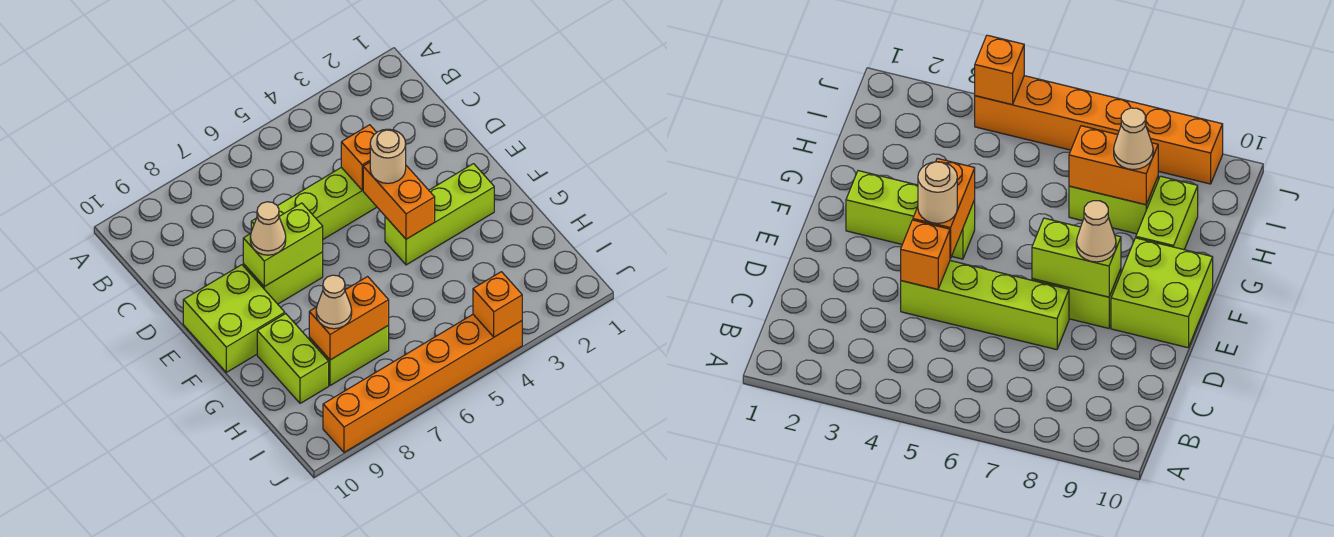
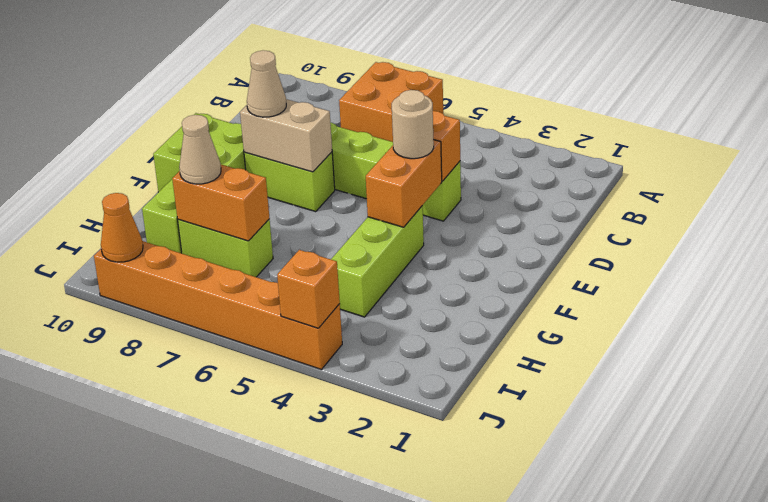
none -> orange brick A6:B7 level 1
lime brick E7:E8 level 2 -> tan brick E7:E8 level 2
lime brick F2:F4 level 1 -> lime brick F4:H4 level 1
none -> orange cone J9 level 2

